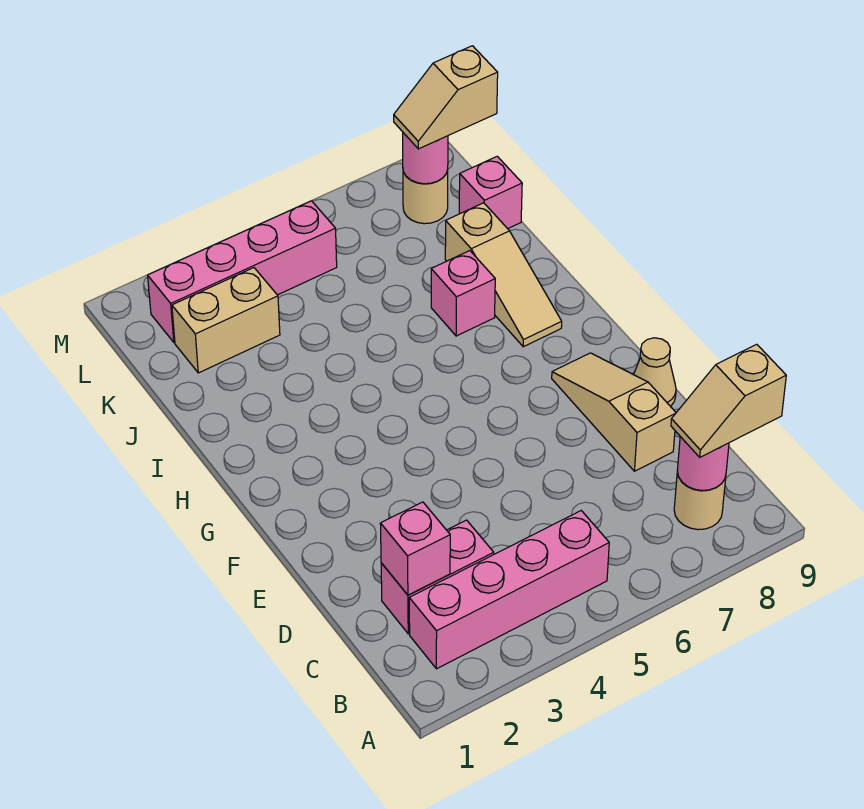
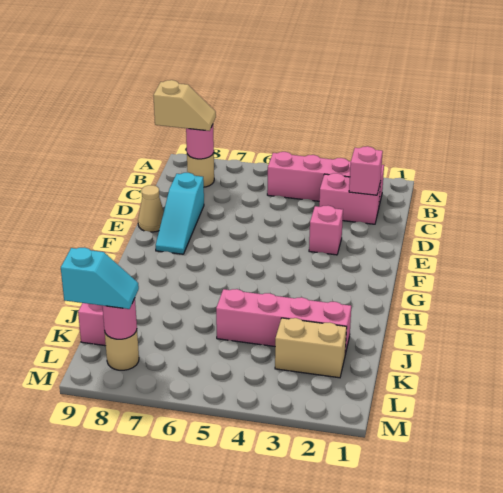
tan slope D8:F8 level 1 top D -> cyan slope D8:F8 level 1 top D
tan slope H8:J8 level 1 top J -> none
pink brick I7 level 1 -> pink brick E3 level 1
pink brick L2:L5 level 1 -> pink brick J2:J5 level 1
tan slope L8:L9 level 3 top 9 -> cyan slope L8:L9 level 3 top 9

